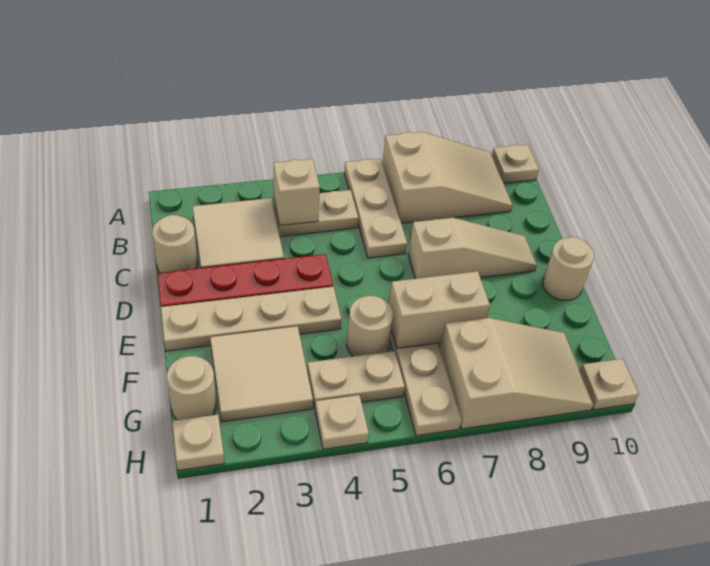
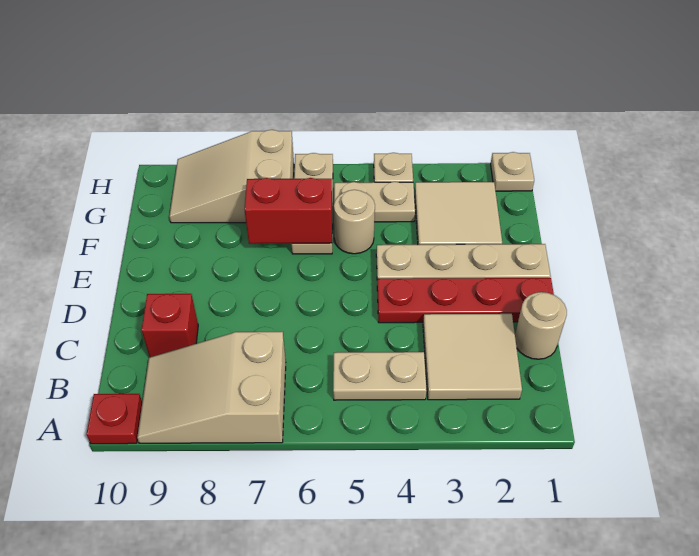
tan plate A6:C6 level 1 -> none
tan plate A10 level 1 -> red plate A10 level 1
tan brick B4 level 2 -> none
none -> red brick C9 level 1
tan slope D7:D9 level 1 top 7 -> none
tan round brick E10 level 1 -> none
tan brick F6:F7 level 2 -> red brick F6:F7 level 2
tan round brick G1 level 1 -> none
tan plate H10 level 1 -> none

